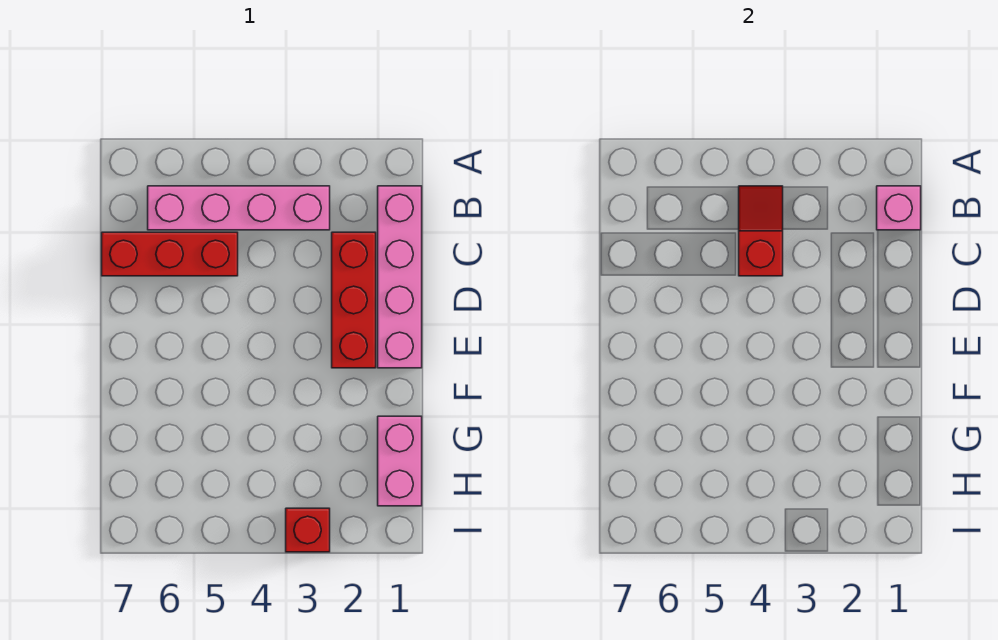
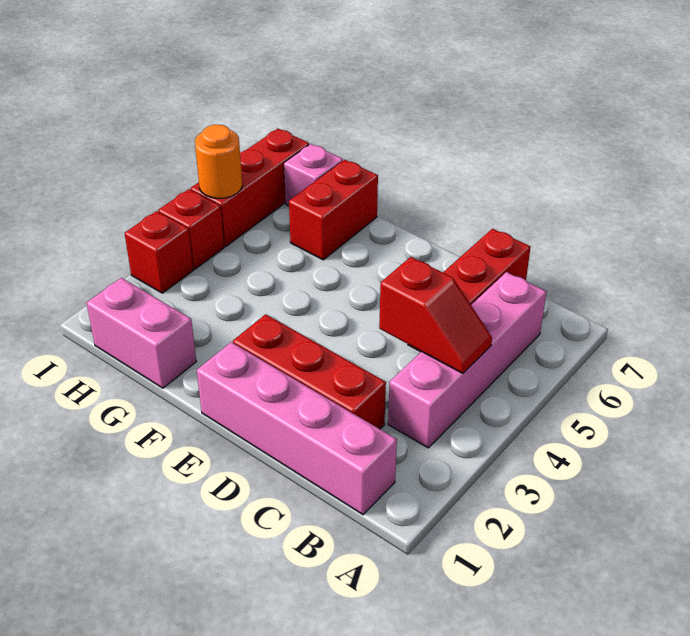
pink brick B1 level 2 -> pink brick H7 level 1
none -> red brick G6:G7 level 1
none -> red brick I4 level 1
none -> red brick I5:I7 level 1
none -> orange round brick I5 level 2

